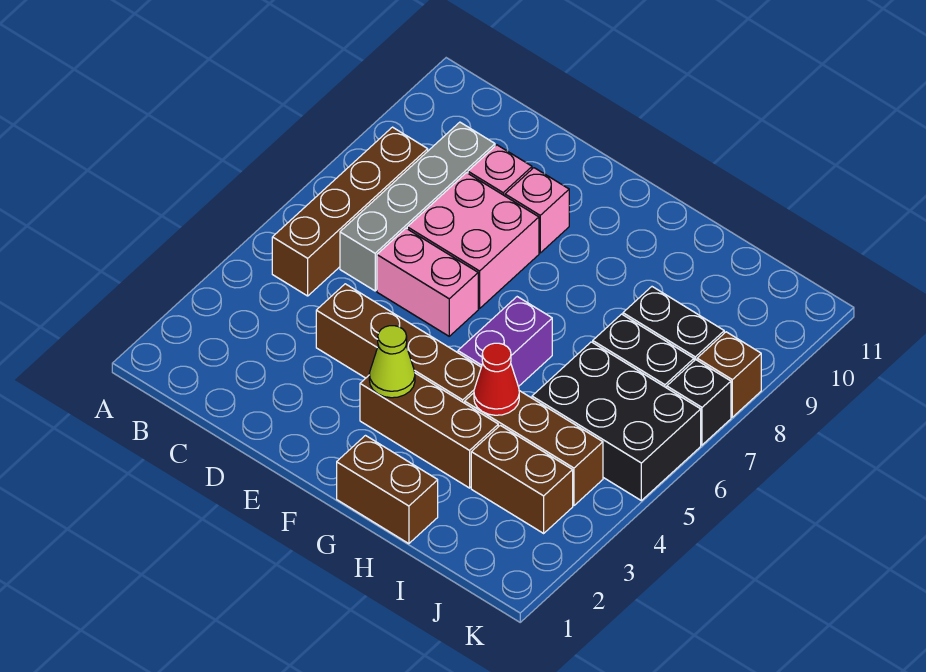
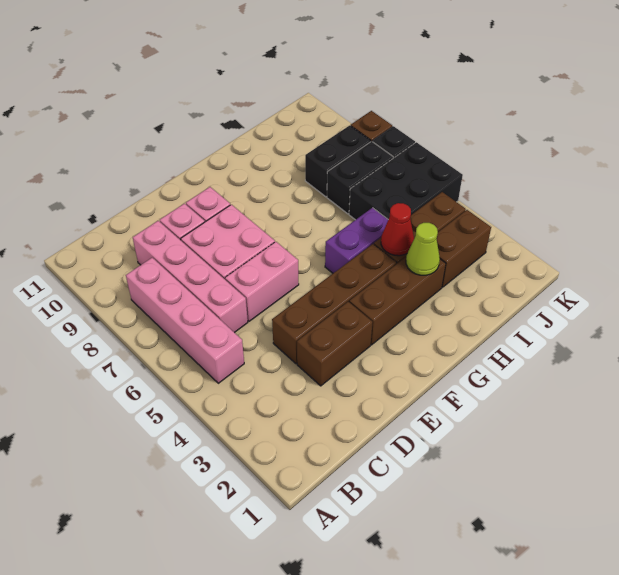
brown brick B5:B8 level 1 -> pink brick B5:B8 level 1
grey brick C6:C9 level 1 -> pink brick C6:C9 level 1
lime cone F3 level 2 -> lime cone H3 level 2
brown brick G1:H1 level 1 -> brown brick D3:E3 level 1
purple brick G5:G6 level 1 -> purple brick G5:H5 level 1

